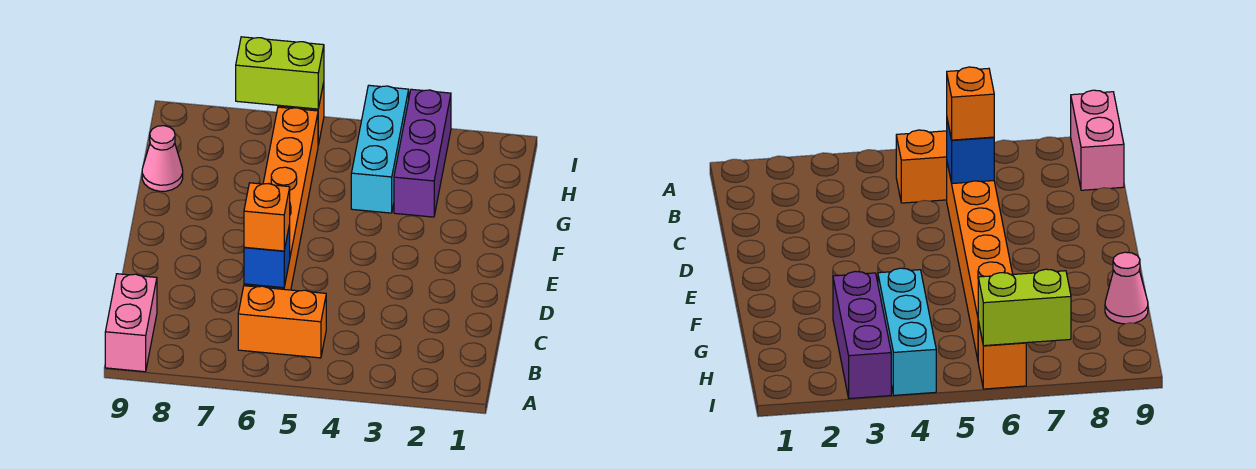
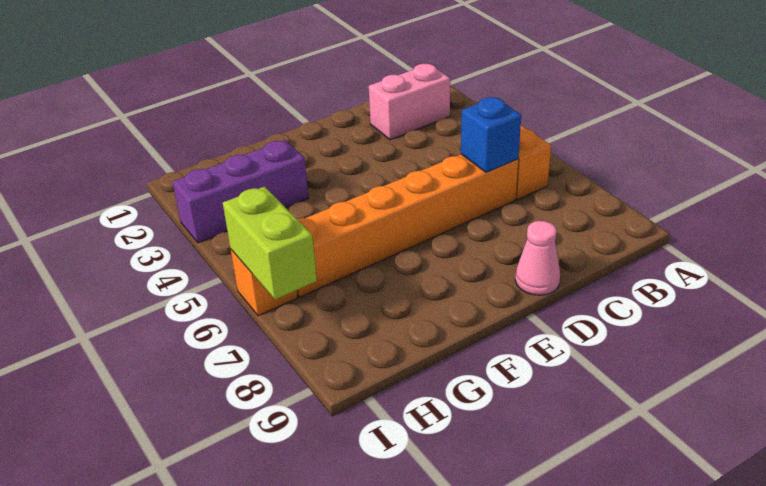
pink brick A9:B9 level 1 -> pink brick B2:C2 level 1
orange brick C6 level 3 -> none
cyan brick G4:I4 level 1 -> none
pink cone G9 level 1 -> pink cone D9 level 1

